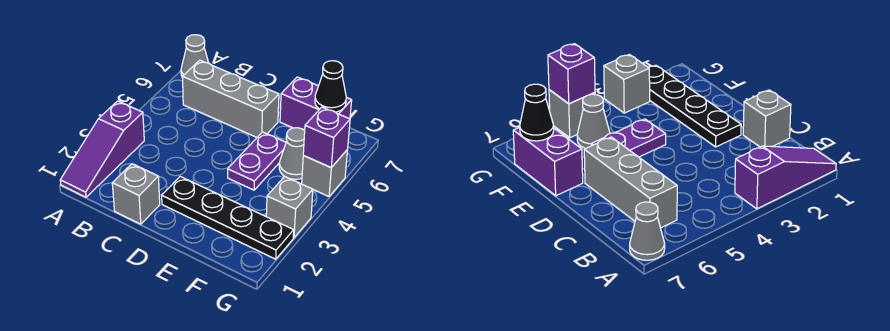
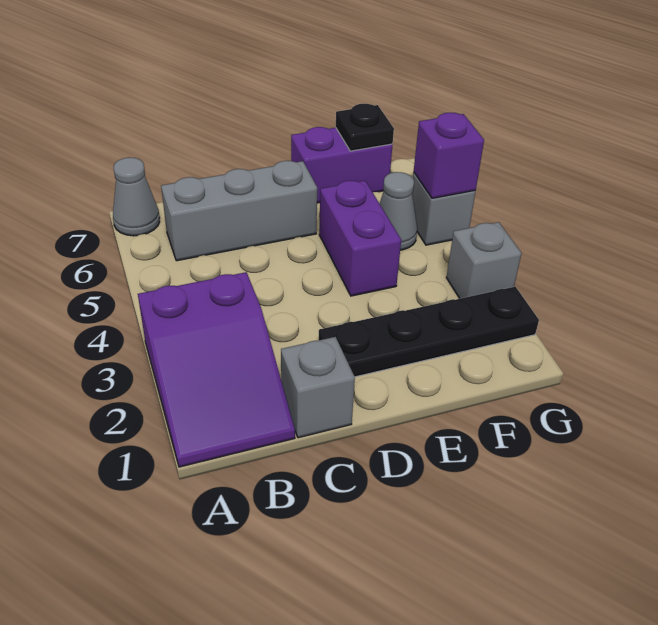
purple slope A1:A3 level 1 top 3 -> purple slope A1:B3 level 1 top 3
purple plate E4:E5 level 1 -> purple brick E4:E5 level 1
black cone F7 level 2 -> black plate F7 level 2

